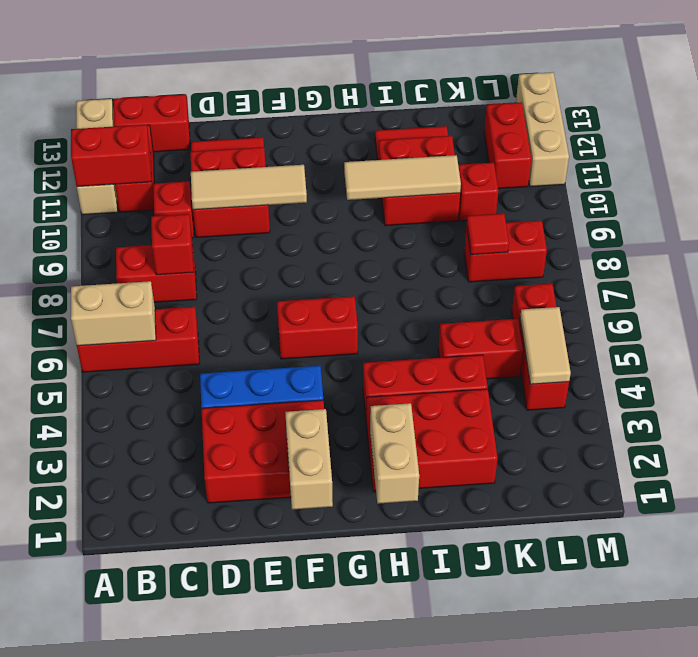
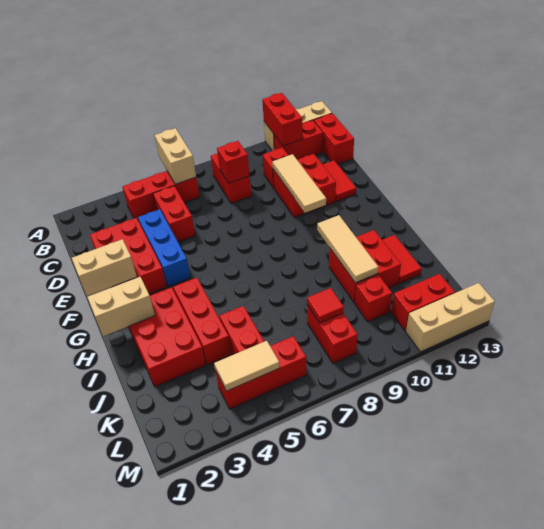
red brick A6:C6 level 1 -> red brick B4:B6 level 1
red brick F6:G6 level 1 -> red brick C5:D5 level 1

